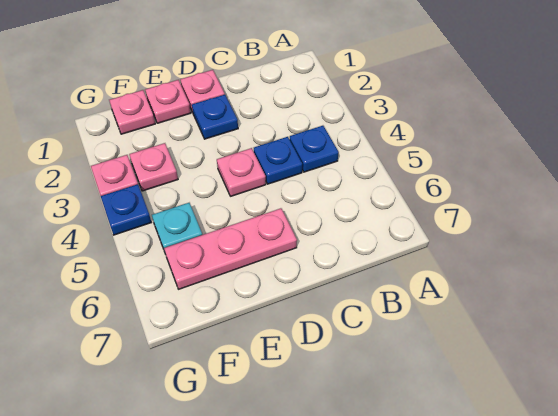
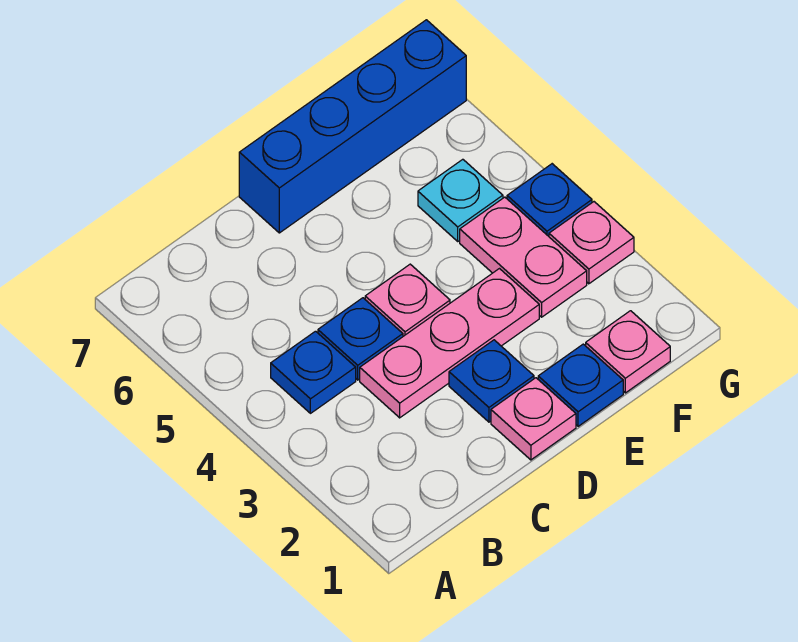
pink plate D6:F6 level 1 -> pink plate C3:E3 level 1
none -> blue brick D7:G7 level 1
pink plate E1 level 1 -> blue plate E1 level 1
pink plate F3 level 1 -> pink plate F3:F4 level 1

